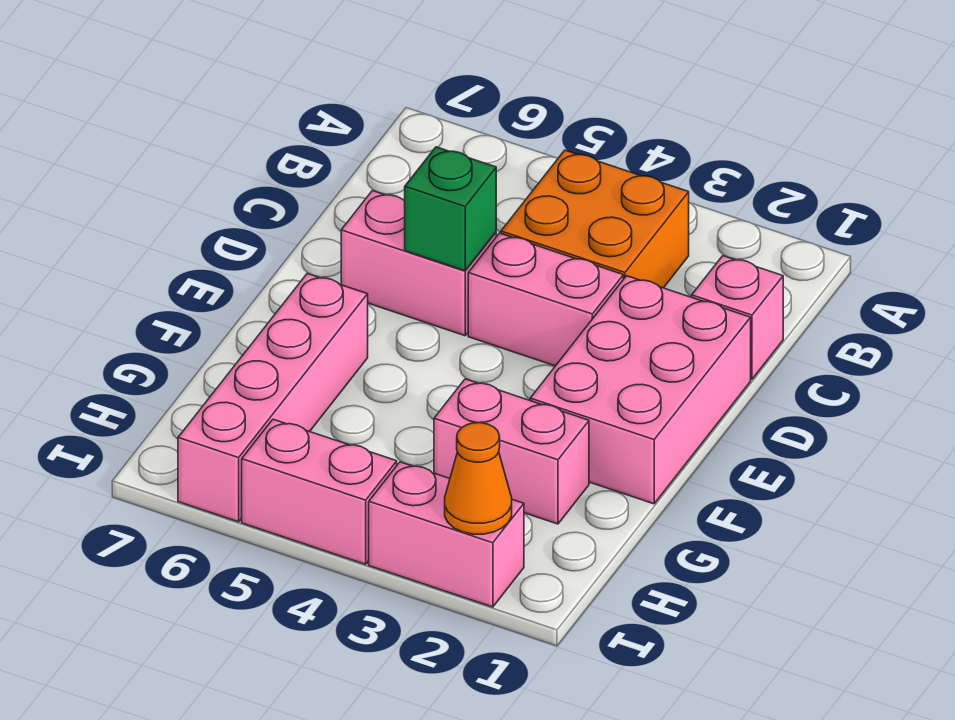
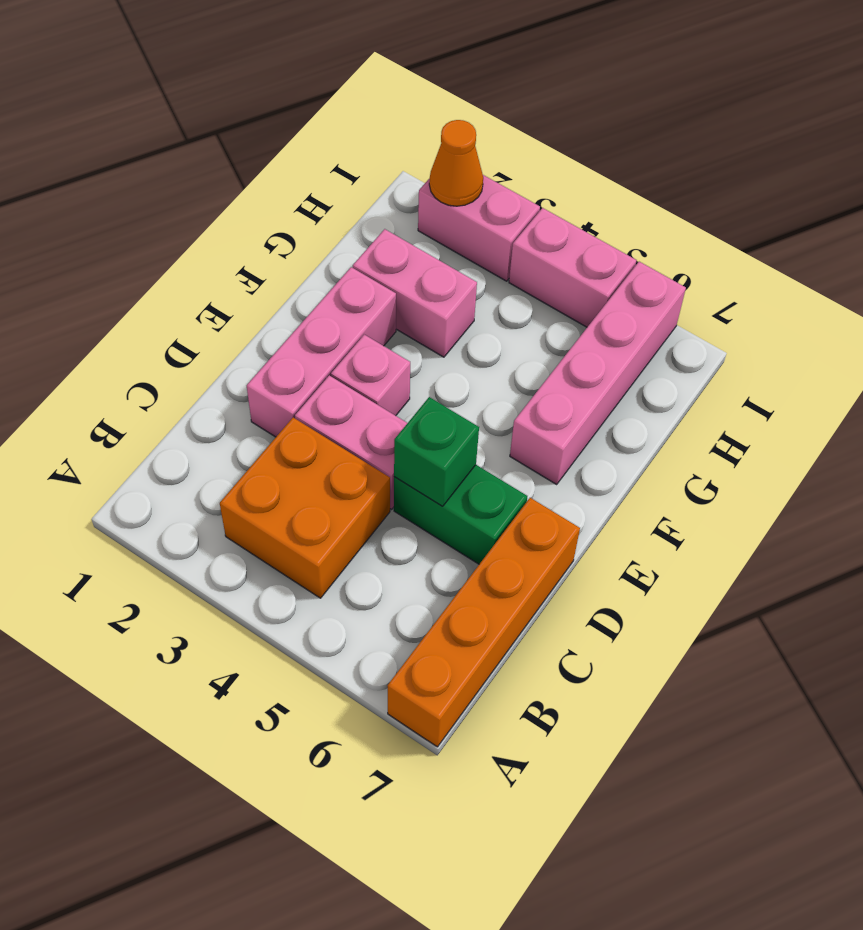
none -> orange brick A7:D7 level 1
pink brick C1 level 1 -> pink brick E3 level 1
pink brick D1:F2 level 1 -> pink brick D2:F2 level 1
pink brick D5:D6 level 1 -> green brick D5:D6 level 1

